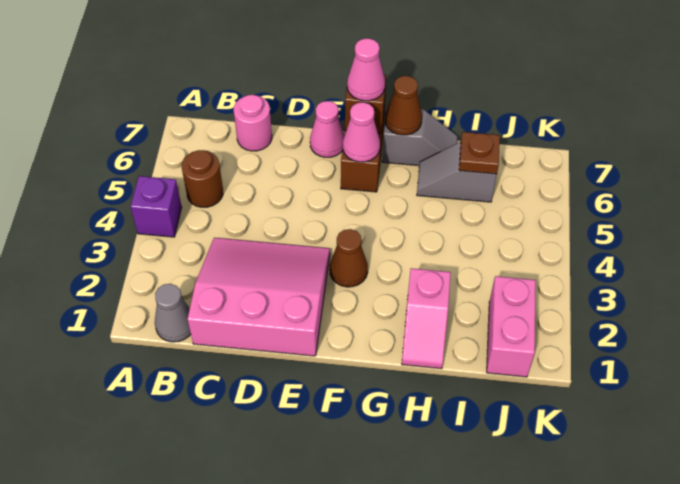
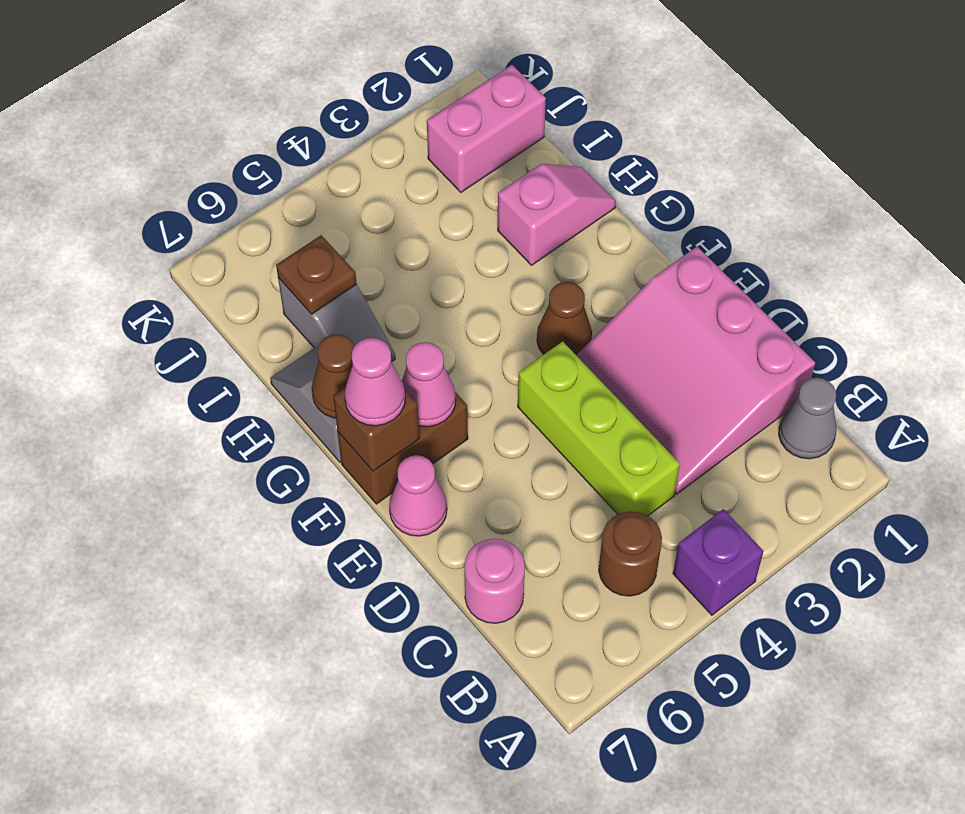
none -> lime brick C4:E4 level 1

